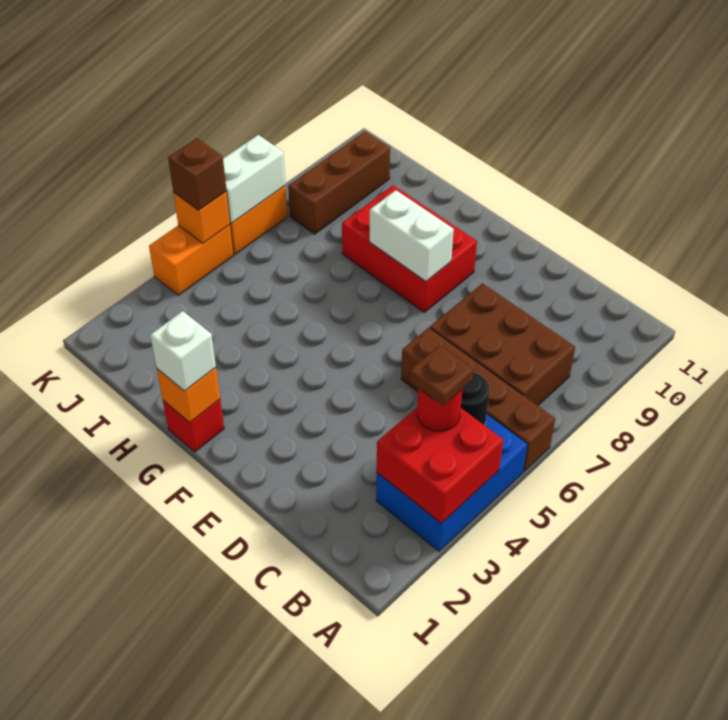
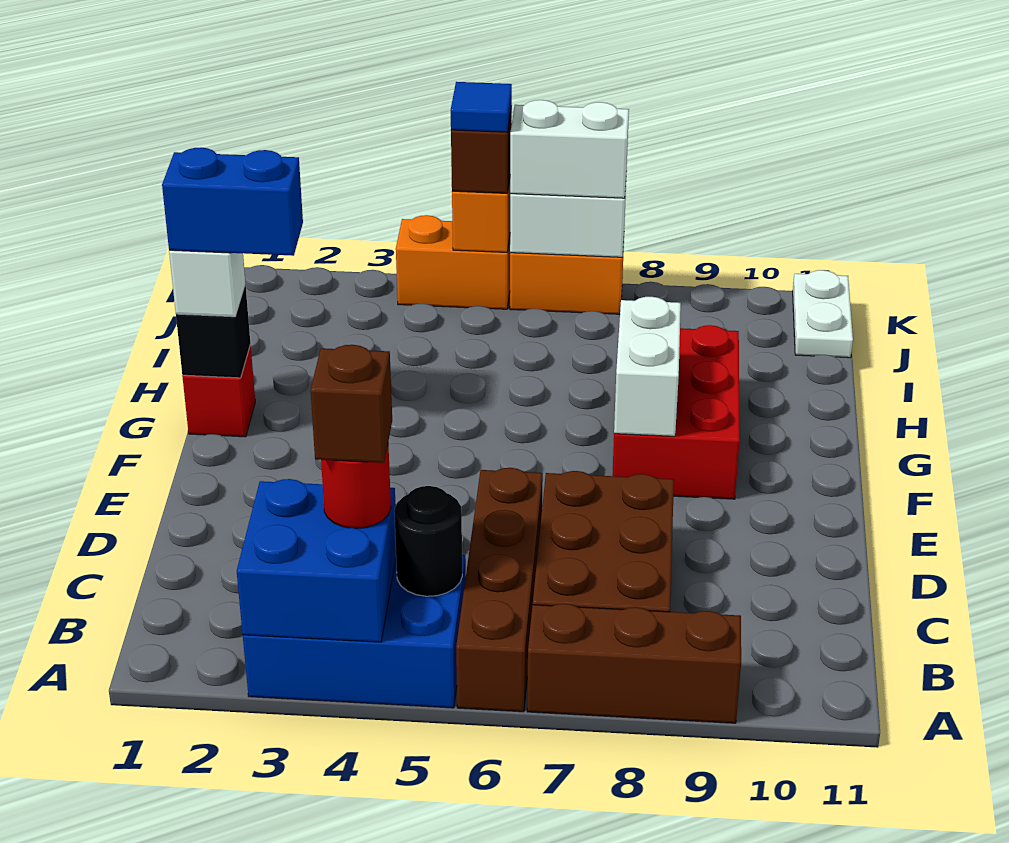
red brick A3:B4 level 2 -> blue brick A3:B4 level 2
brown plate B4 level 4 -> brown brick B4 level 4
orange brick G1 level 2 -> black brick G1 level 2
none -> blue brick G1:G2 level 4
brown brick J8:J10 level 1 -> brown brick A7:A9 level 1
none -> white plate J11:K11 level 1
none -> blue tile K5 level 4
none -> white brick K6:K7 level 3

